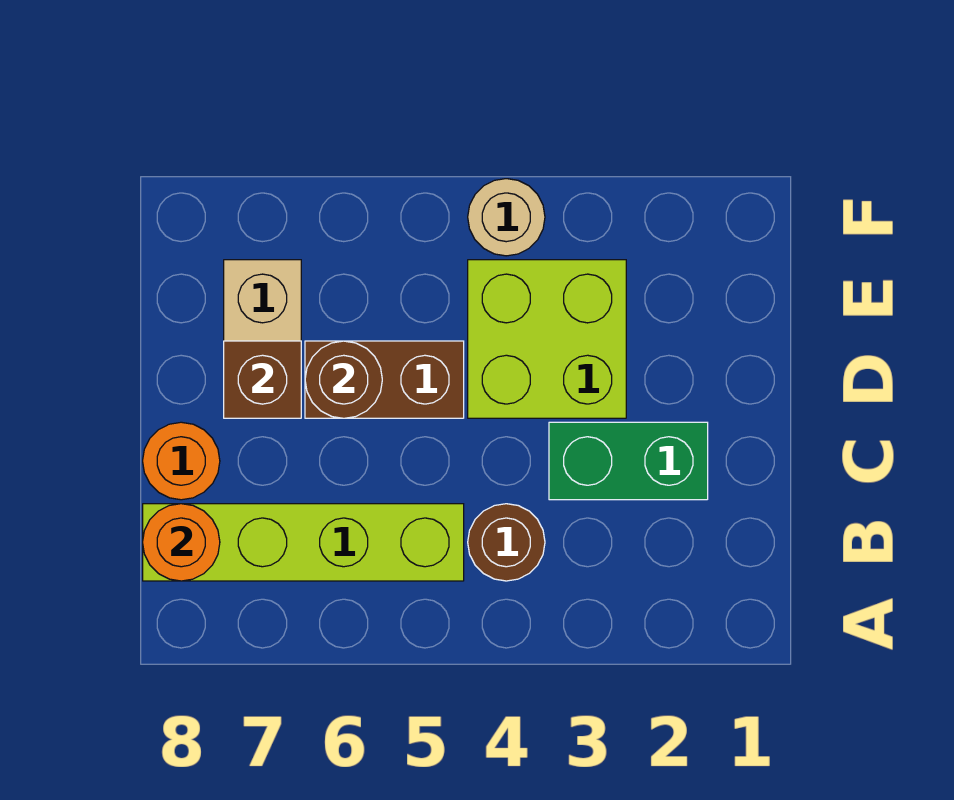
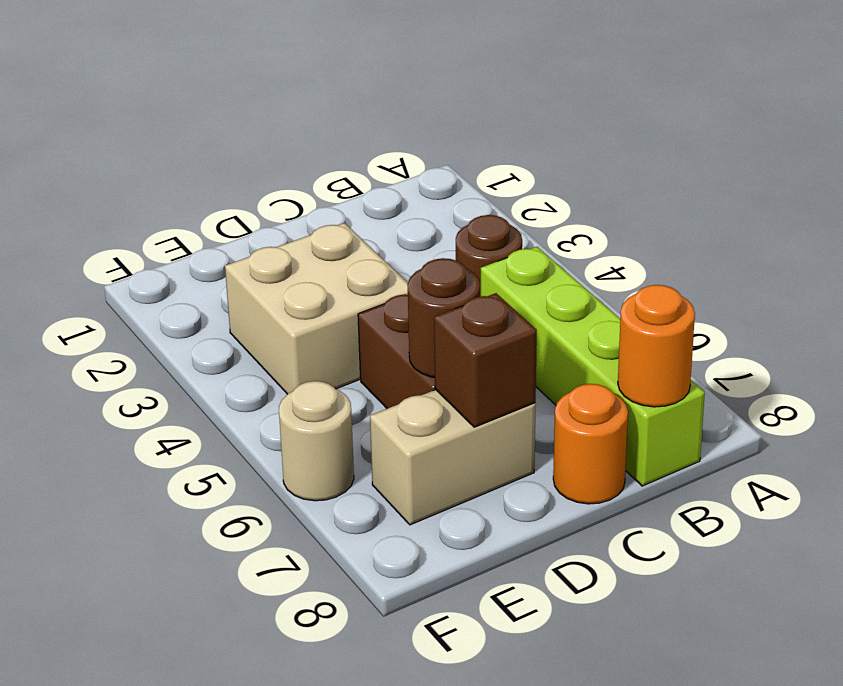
green brick C2:C3 level 1 -> none
lime brick D3:E4 level 1 -> tan brick D3:E4 level 1
tan round brick F4 level 1 -> tan round brick F6 level 1

